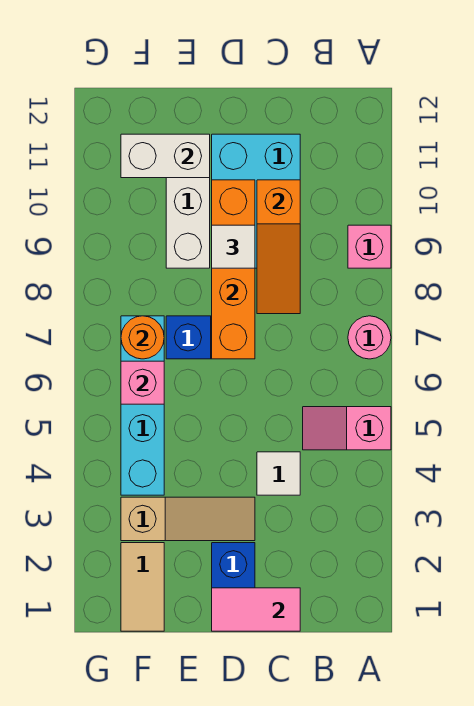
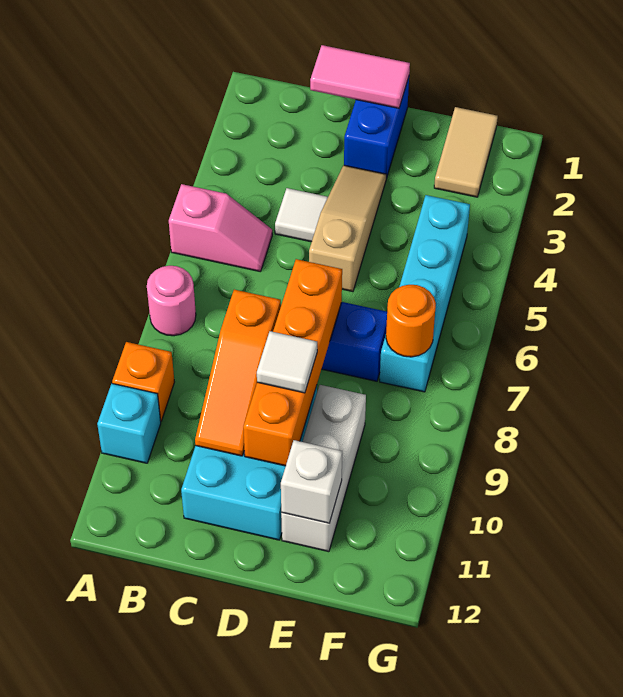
pink brick A9 level 1 -> orange brick A9 level 1
none -> cyan brick A10 level 1
orange slope C8:C10 level 2 top 10 -> orange slope C8:C10 level 2 top 8
tan slope D3:F3 level 1 top F -> tan slope D3:D5 level 1 top 5
white brick E11:F11 level 2 -> white brick E11 level 2
pink brick F6 level 2 -> none

